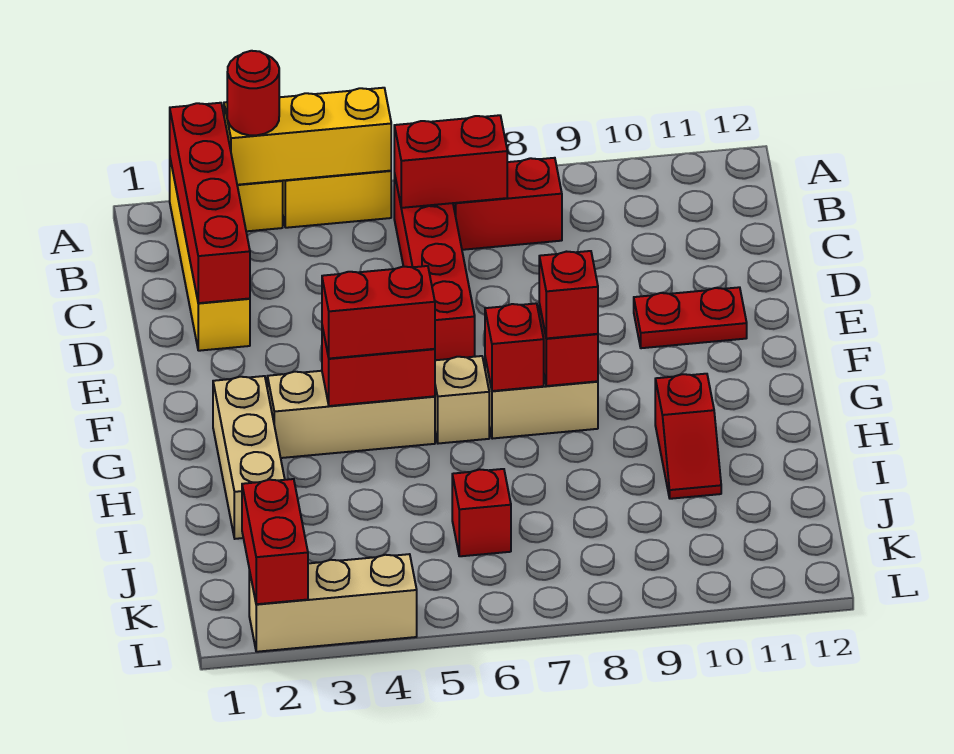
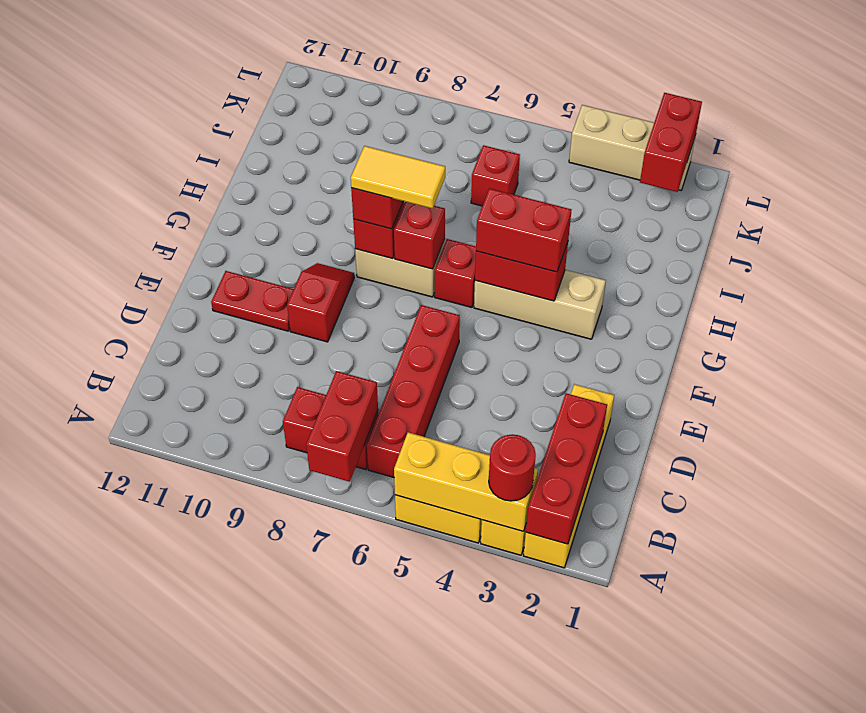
red brick A2:D2 level 2 -> red brick A2:C2 level 2
red brick B6:B7 level 2 -> red brick A7:B7 level 2
tan brick G2:I2 level 1 -> none
tan brick G6 level 1 -> red brick G6 level 1
none -> yellow tile G7:G8 level 4
red slope H10:I10 level 1 top H -> red slope E9:F9 level 1 top E

